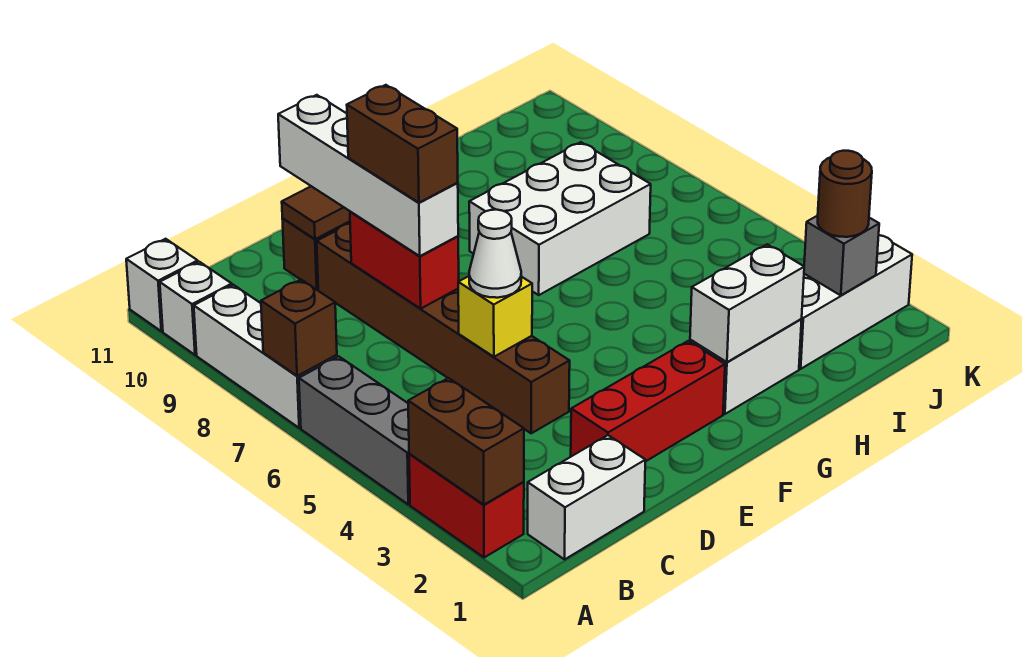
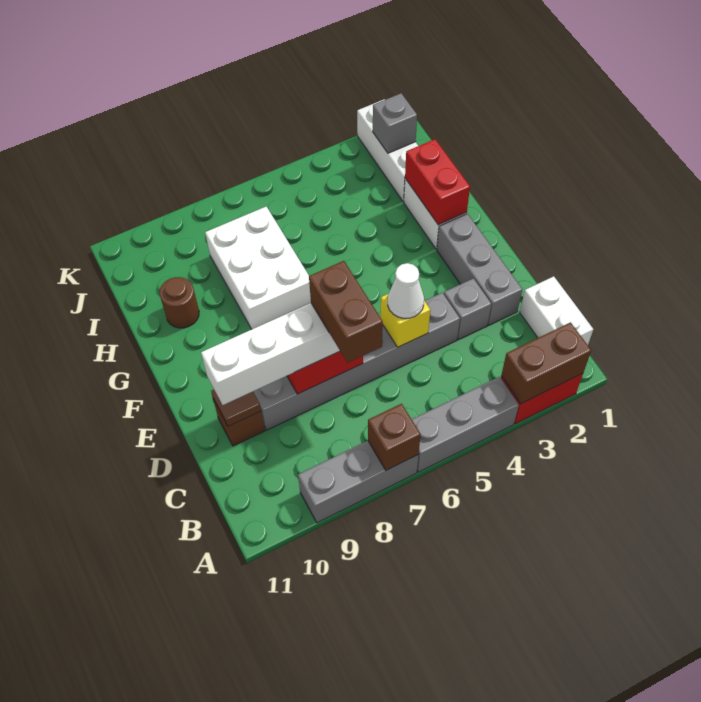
white brick A7:A9 level 1 -> grey brick A7:A9 level 1
white brick A10 level 1 -> none
white brick A11 level 1 -> none
red brick D2:F2 level 1 -> grey brick D2:F2 level 1
none -> grey brick D3 level 1
brown brick D4:D9 level 1 -> grey brick D4:D9 level 1
brown brick D7:D8 level 4 -> brown brick C7:D7 level 4
white brick G2:H2 level 2 -> red brick G2:H2 level 2
brown round brick J2 level 3 -> brown round brick H10 level 1

